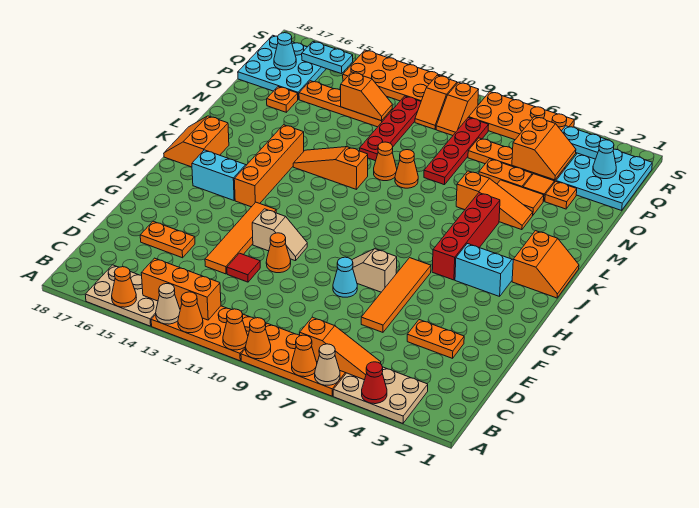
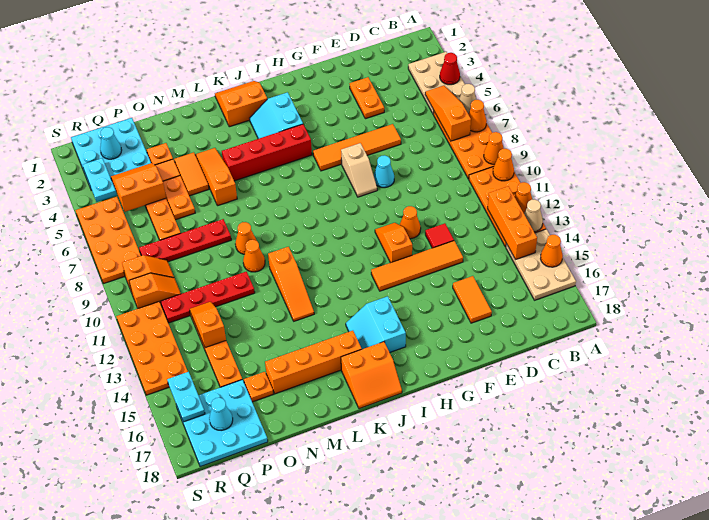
orange plate E15:E16 level 1 -> orange tile E15:E16 level 1
tan slope G11:G12 level 1 top 12 -> orange slope G11:G12 level 1 top 12
orange brick I14:L14 level 1 -> orange brick K16:N16 level 1

